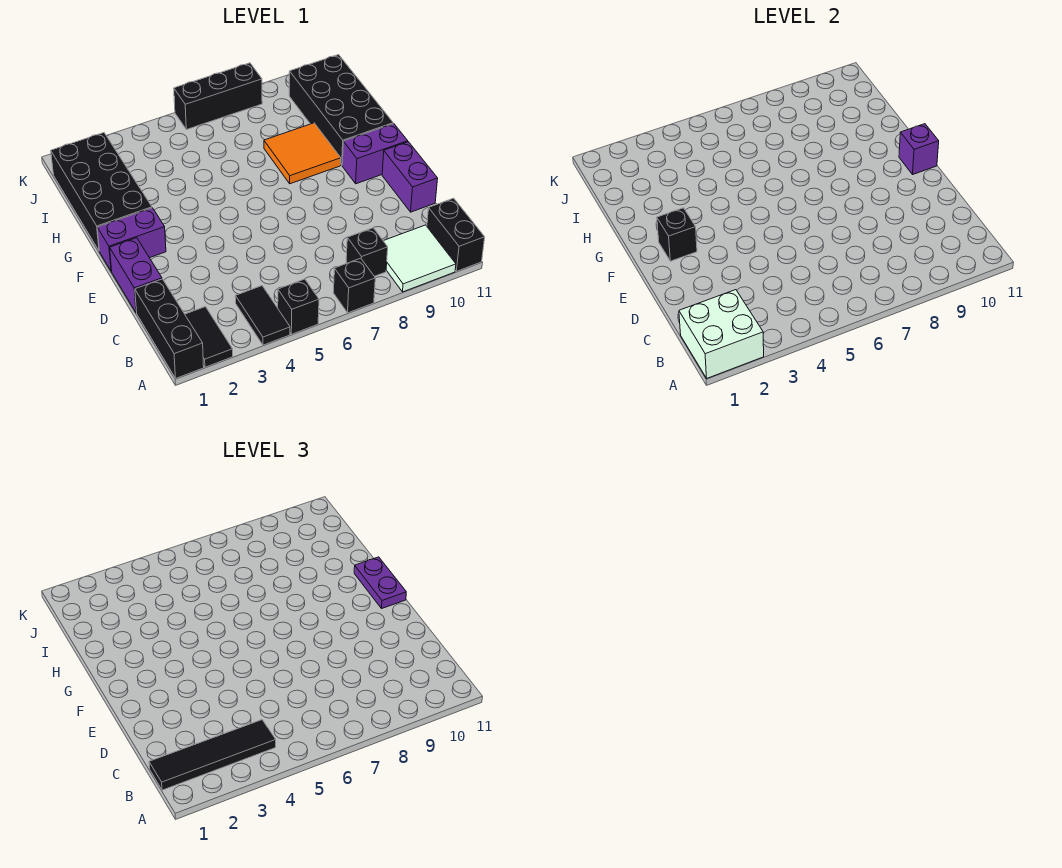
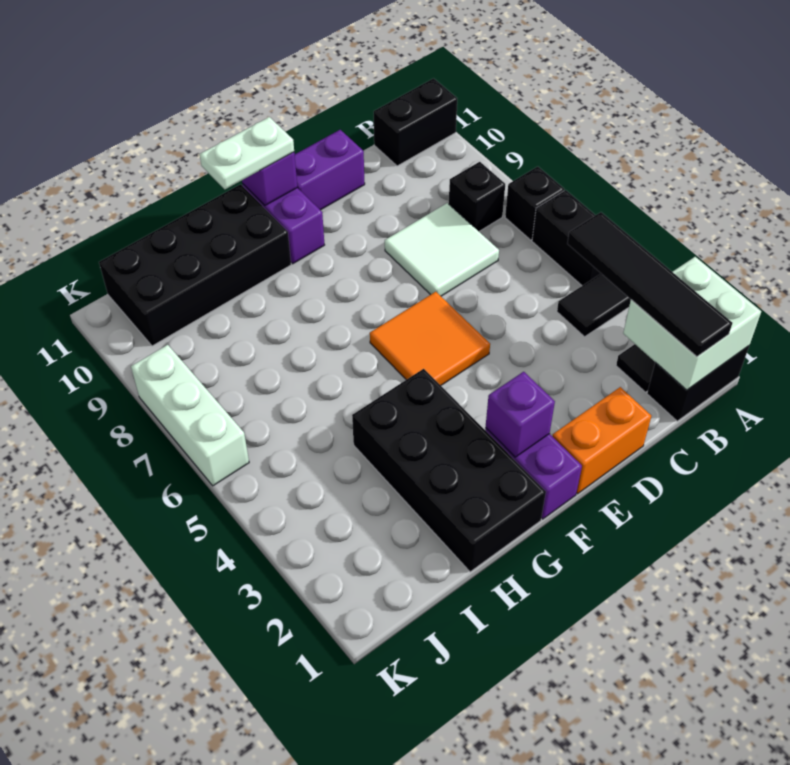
black brick A1:C1 level 1 -> black brick A1:B1 level 1
black brick A5 level 1 -> black brick A5:A6 level 1
white tile A9:B10 level 1 -> white tile C7:D8 level 1
purple brick D1:E1 level 1 -> orange brick D1:E1 level 1
black brick F2 level 2 -> purple brick F2 level 2
purple plate F11:G11 level 3 -> white plate F11:G11 level 3
black brick G1:J2 level 1 -> black brick G1:H4 level 1
orange tile G8:H9 level 1 -> orange tile E5:F6 level 1
black brick K6:K8 level 1 -> white brick K6:K8 level 1

